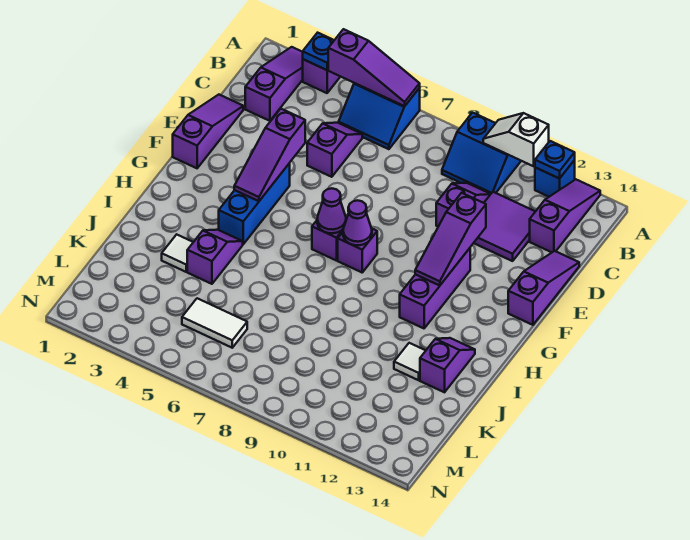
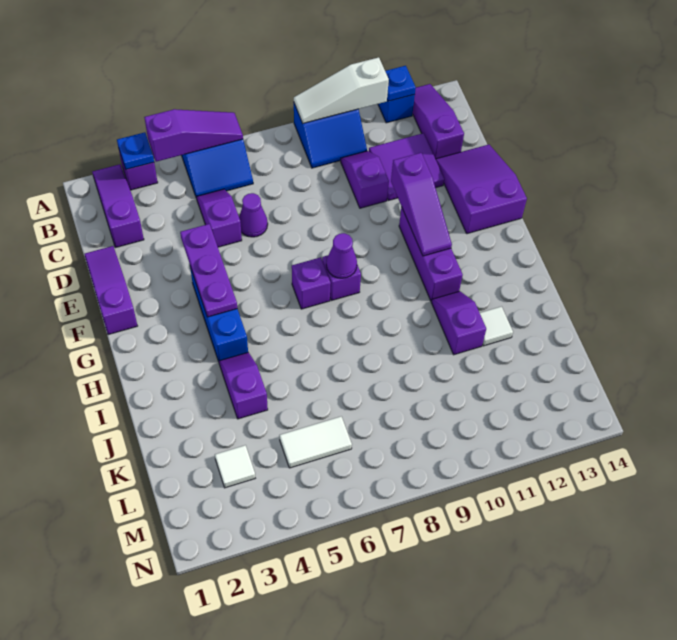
white slope A10:A11 level 2 top 11 -> white slope A9:A11 level 2 top 11
purple slope D14:F14 level 1 top F -> purple slope D13:F14 level 1 top F
purple slope E4:G4 level 2 top E -> purple plate E4:G4 level 2
purple cone G7 level 2 -> purple cone D6 level 1
purple slope I13:J13 level 1 top J -> purple slope I11:J11 level 1 top J
white tile J3 level 1 -> white tile L3 level 1

